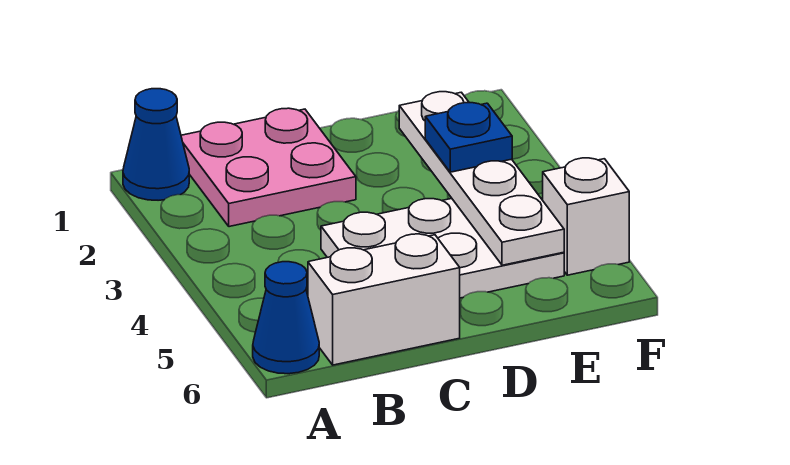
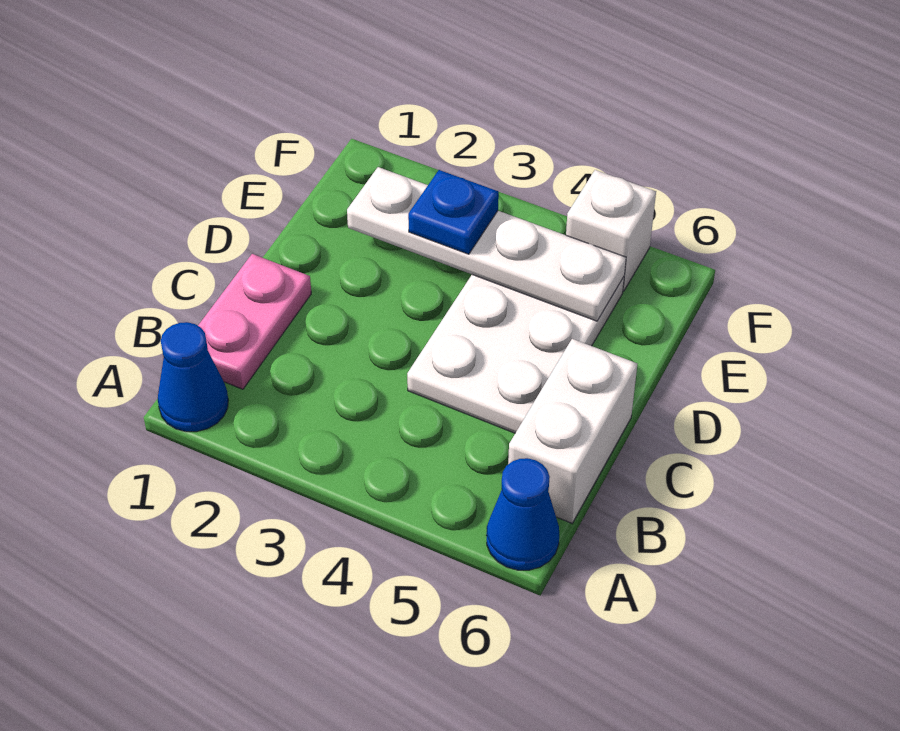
pink plate B1:C2 level 1 -> pink plate B1:C1 level 1

